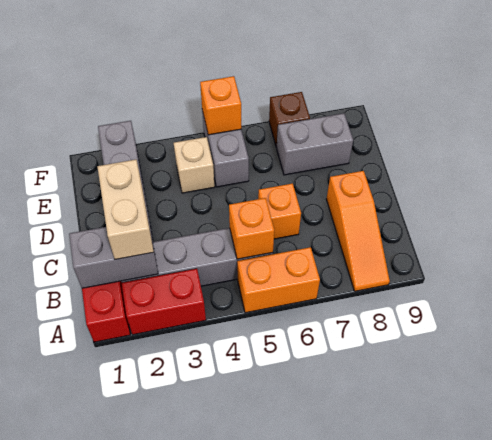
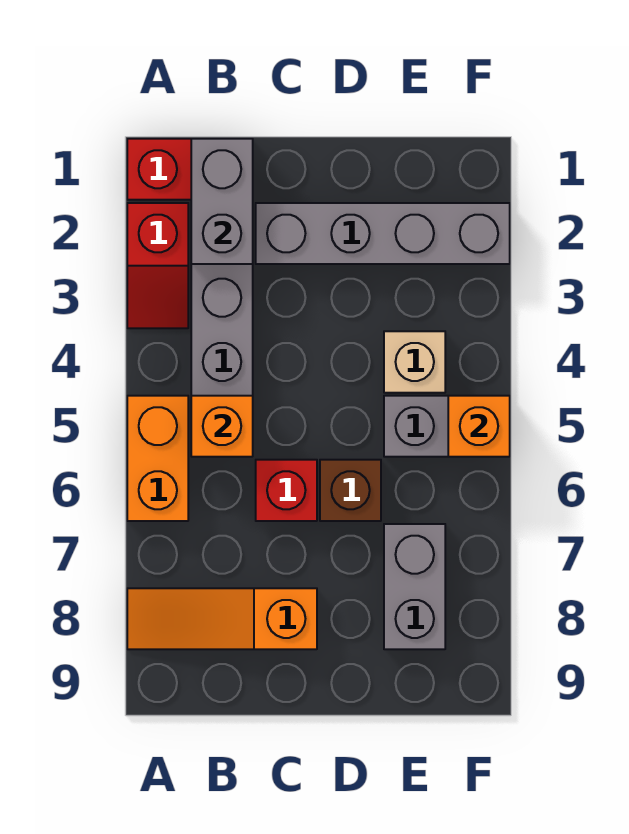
red brick A2:A3 level 1 -> red slope A2:A3 level 1 top 2
tan brick B2:C2 level 3 -> none
orange brick C6 level 1 -> red brick C6 level 1
brown brick F7 level 1 -> brown brick D6 level 1

